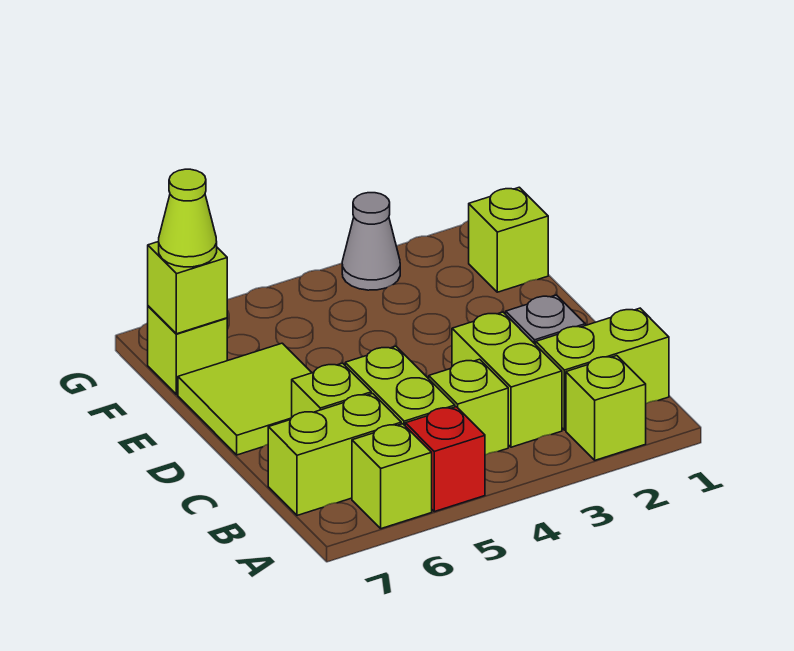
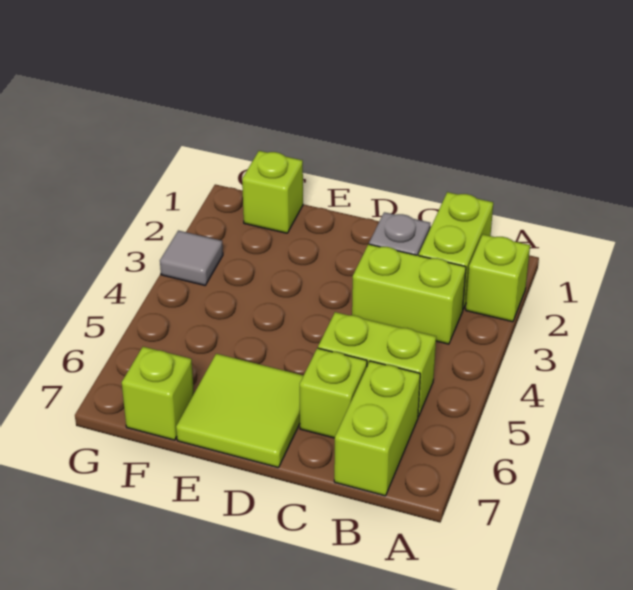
red brick A5 level 1 -> none
lime brick A6 level 1 -> none
lime brick B4 level 1 -> none
lime brick F7 level 2 -> none
lime cone F7 level 3 -> none
grey cone G3 level 1 -> grey tile G3 level 1

